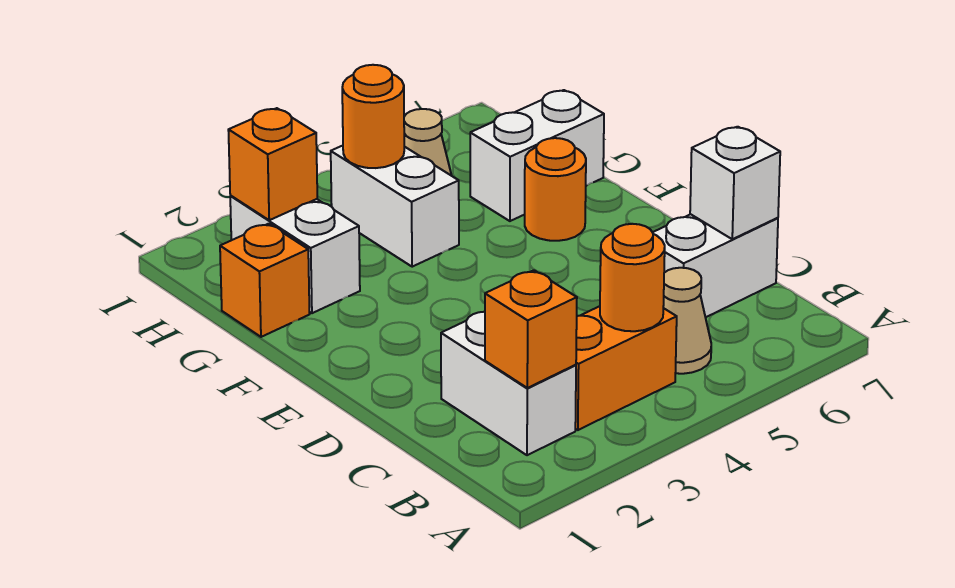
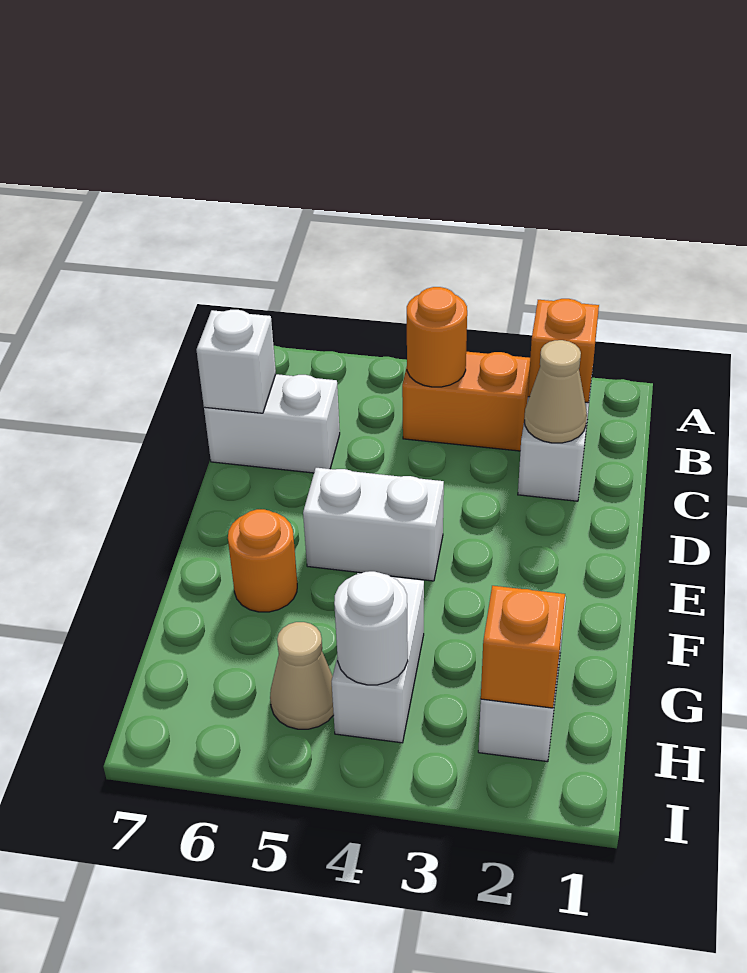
tan cone B5 level 1 -> tan cone C2 level 2
orange brick G1 level 1 -> none
white brick G6:G7 level 1 -> white brick E4:E5 level 1
orange round brick H4 level 2 -> white round brick H4 level 2

